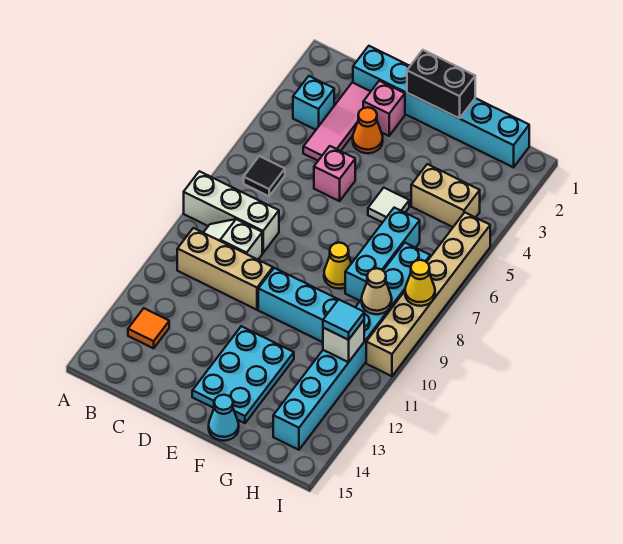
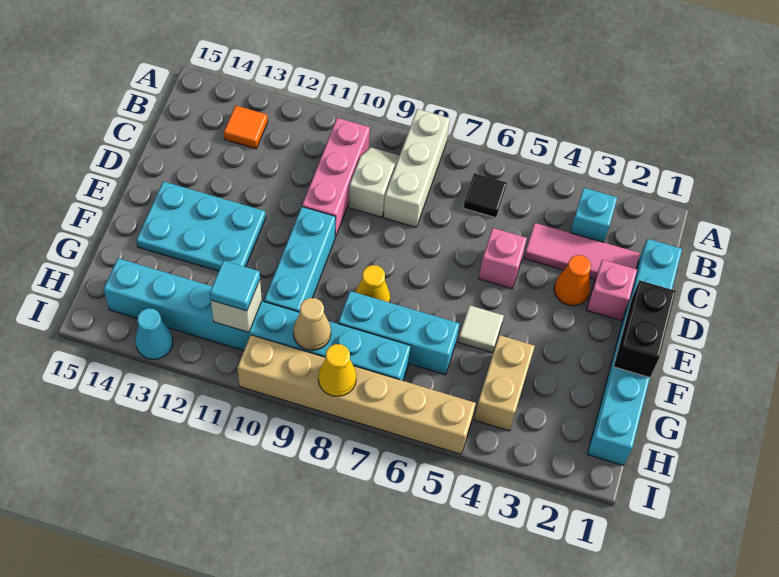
tan brick B10:D10 level 1 -> pink brick B10:D10 level 1
cyan cone F15 level 1 -> cyan cone I13 level 1

